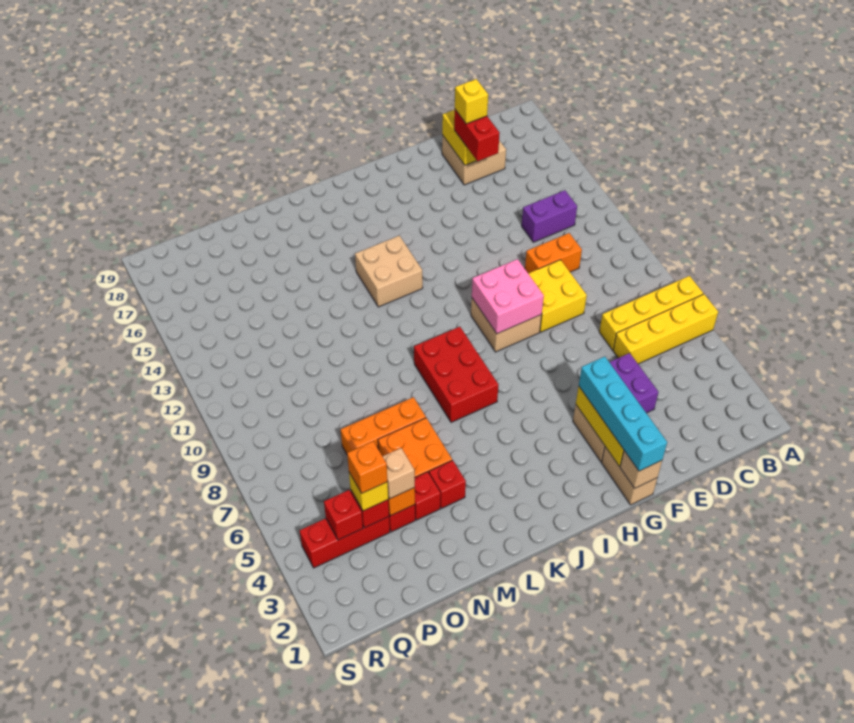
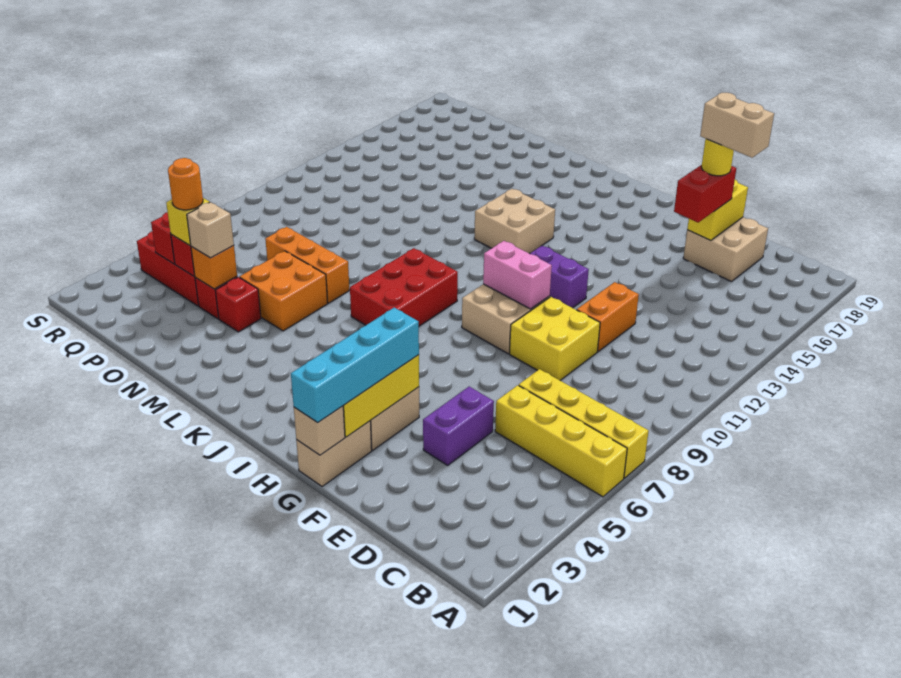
purple brick C13:D13 level 1 -> purple brick G12:H12 level 1
orange brick D11:E11 level 1 -> orange brick E11:E12 level 1
none -> tan brick D17:E17 level 5
yellow brick E17 level 4 -> yellow round brick E17 level 4
pink brick G9:H10 level 2 -> pink brick G10:H10 level 2
red brick M4 level 1 -> none
orange brick P4 level 4 -> orange round brick P4 level 4

